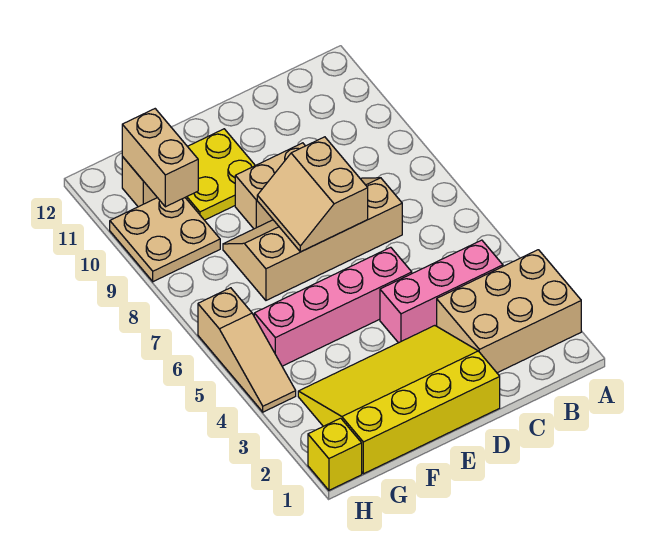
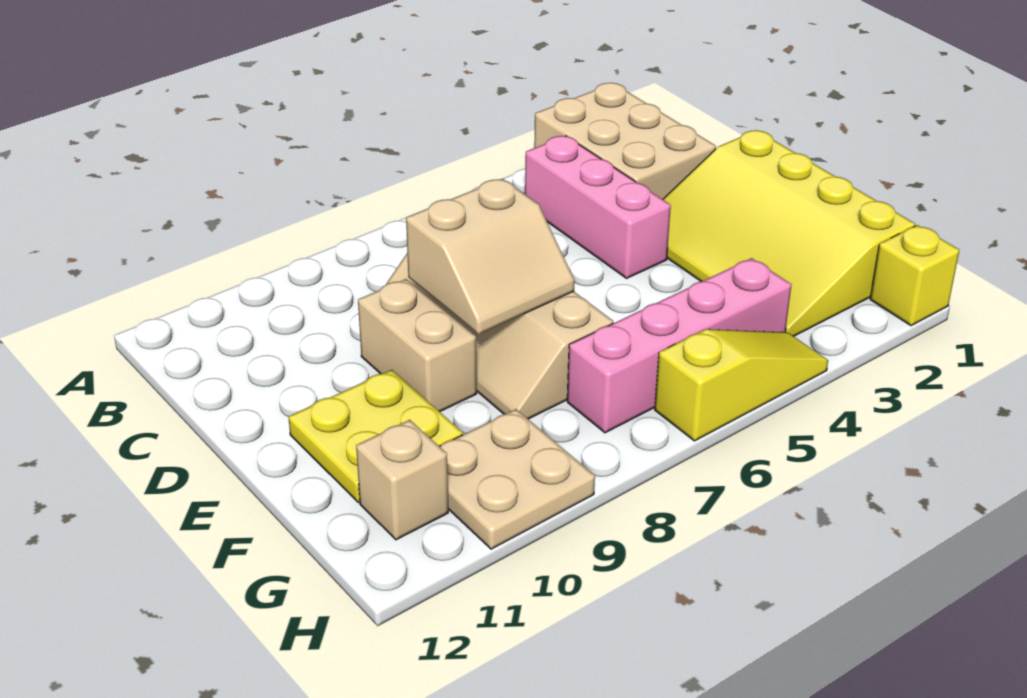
pink brick D5:G5 level 1 -> pink brick G4:G7 level 1
tan brick G10:G11 level 2 -> none
tan slope H4:H6 level 1 top 6 -> yellow slope H4:H6 level 1 top 6

